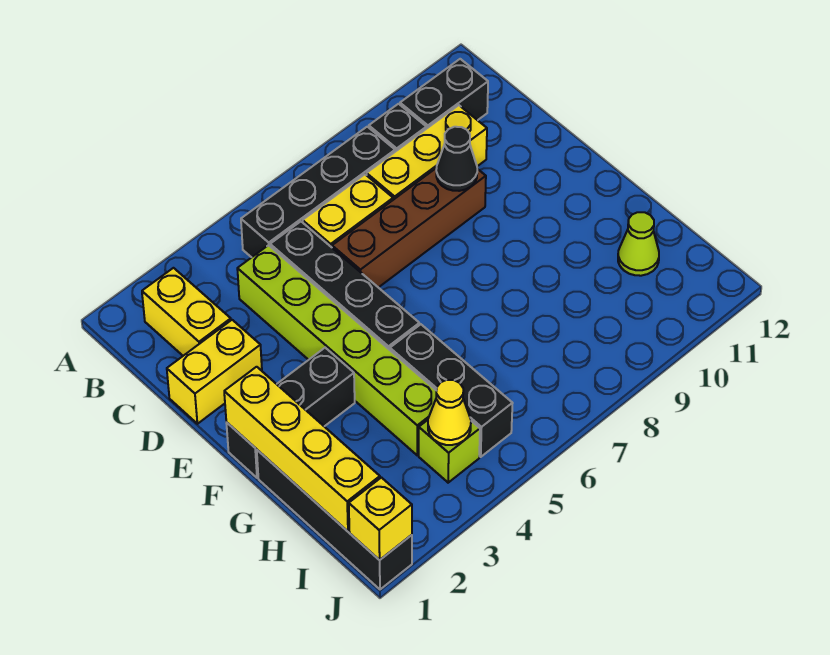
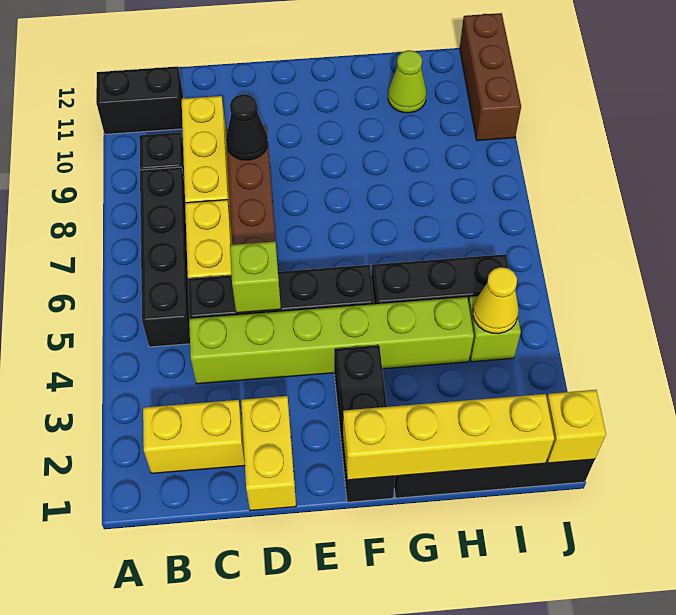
black brick B10:B11 level 1 -> black brick A11:B11 level 1
none -> lime brick D5 level 2
none -> brown brick J10:J12 level 1

